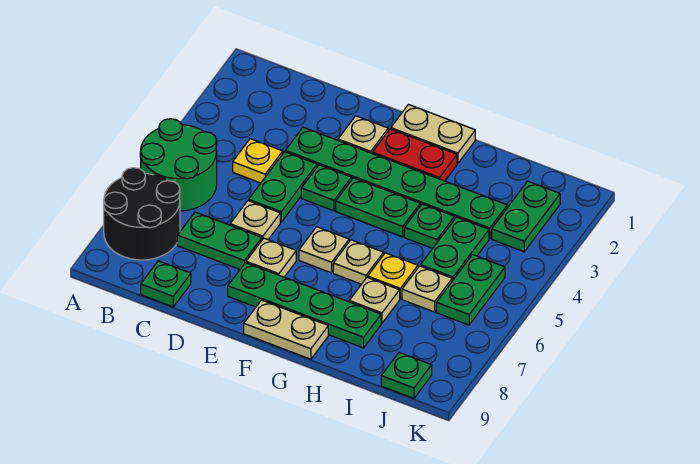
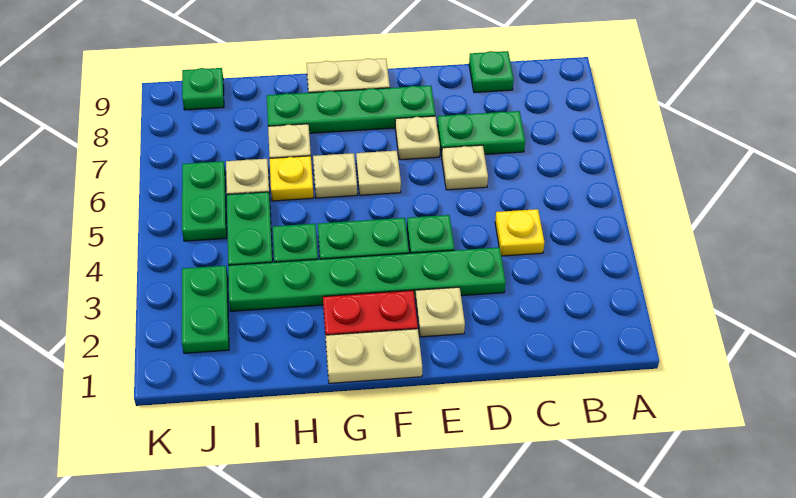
green round brick A5:B6 level 1 -> none
black round brick A7:B8 level 1 -> none
green plate D4:D5 level 1 -> none

